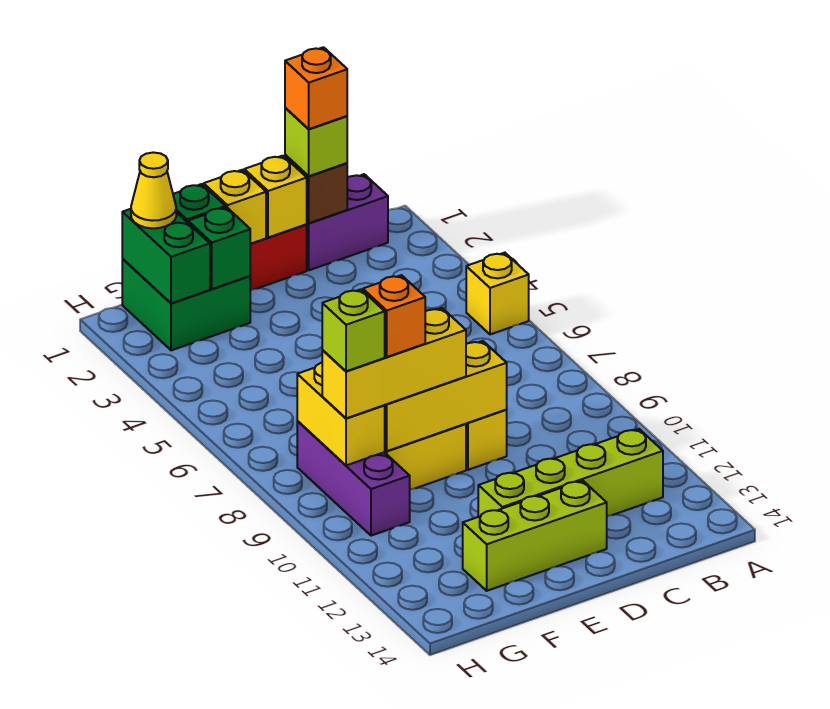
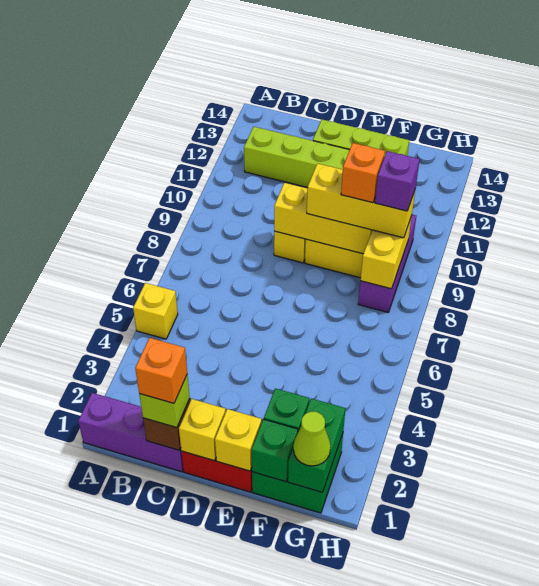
purple brick B1:C1 level 1 -> purple brick A1:C1 level 1
yellow cone G1 level 3 -> lime cone G1 level 3
lime brick G9 level 4 -> purple brick G9 level 4

